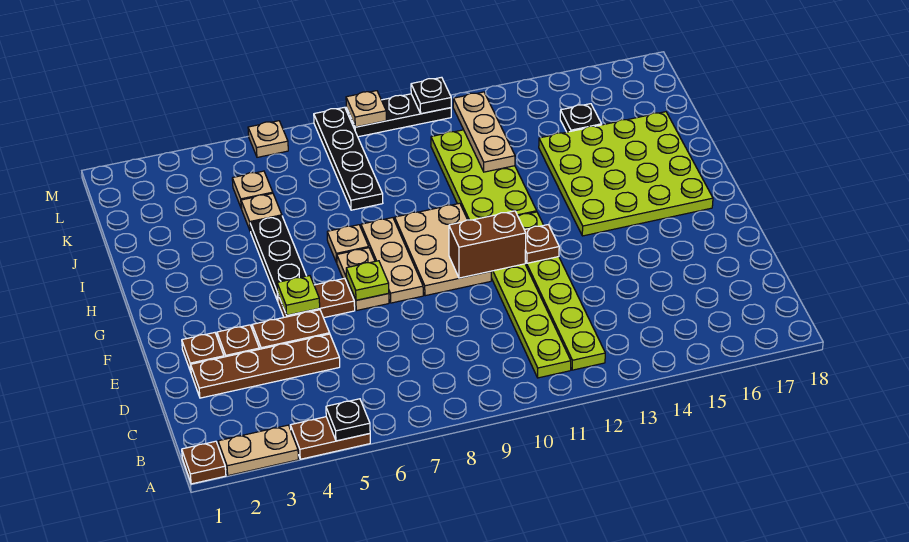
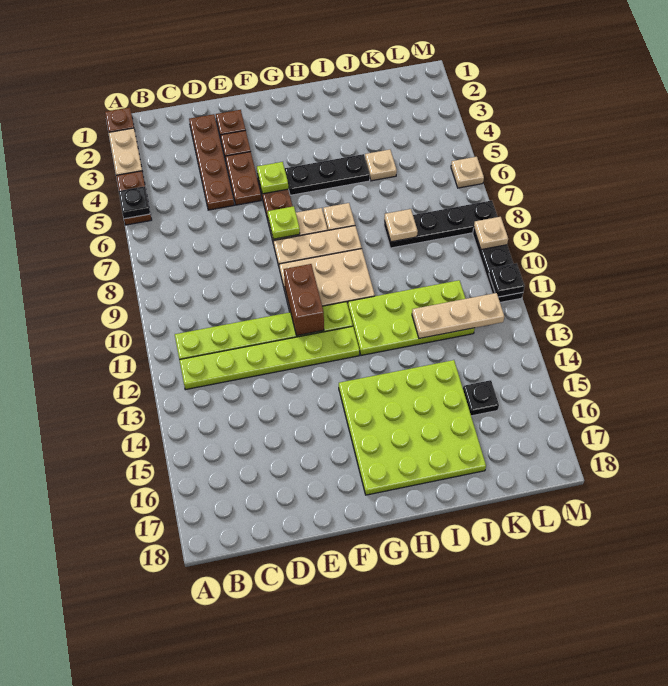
brown plate F12 level 2 -> none
tan plate K5 level 1 -> tan plate J8 level 2

